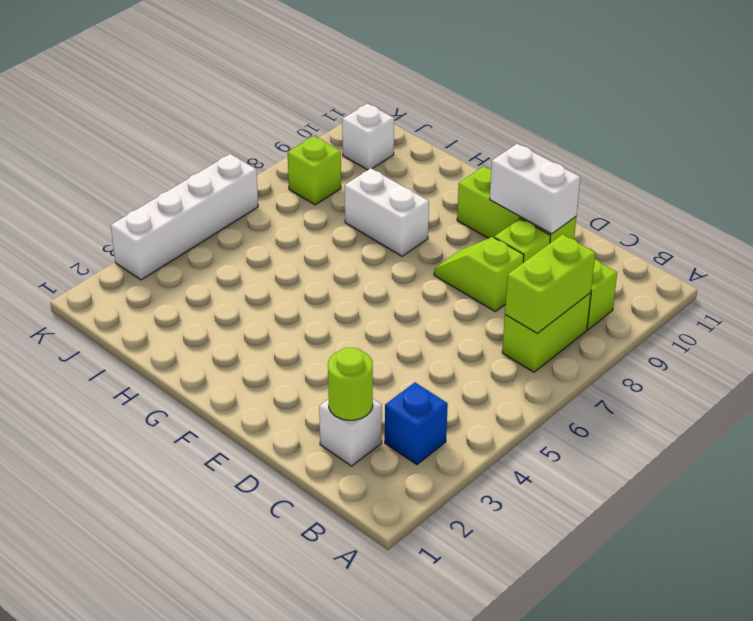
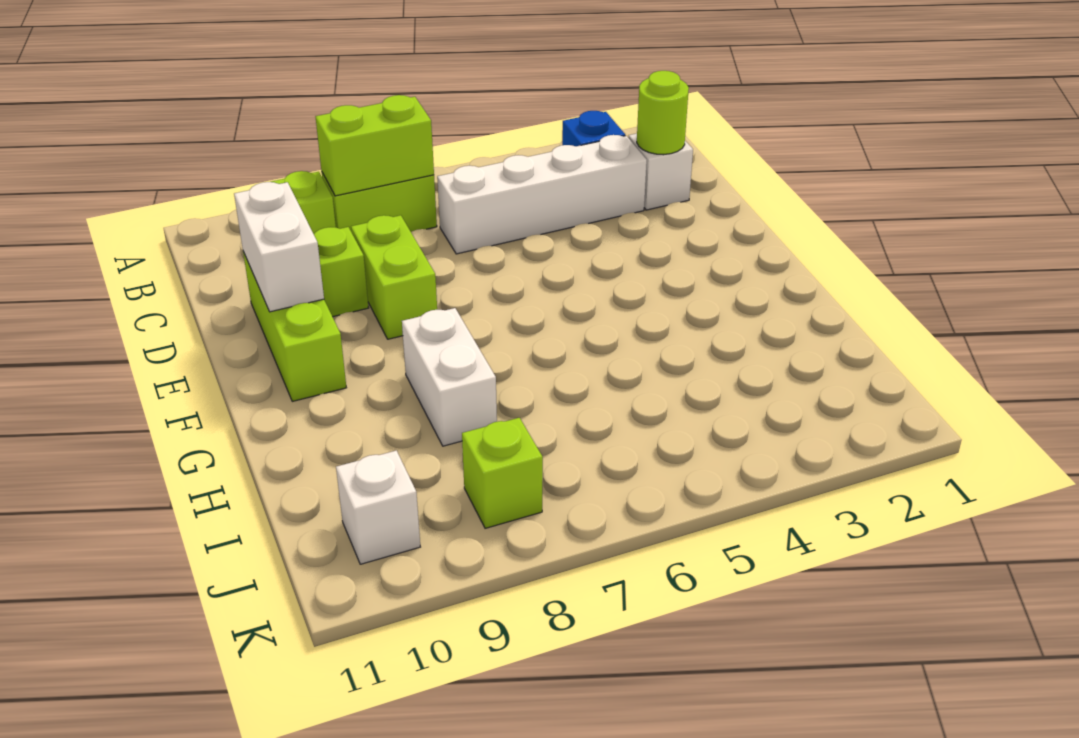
lime slope D8:E8 level 1 top D -> lime brick D8:E8 level 1
white brick K3:K6 level 1 -> white brick C3:C6 level 1

